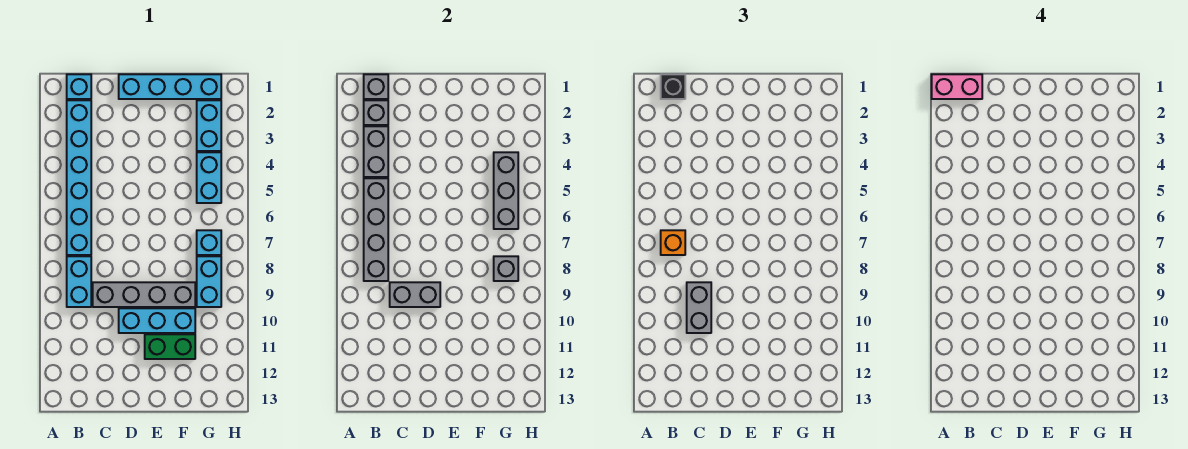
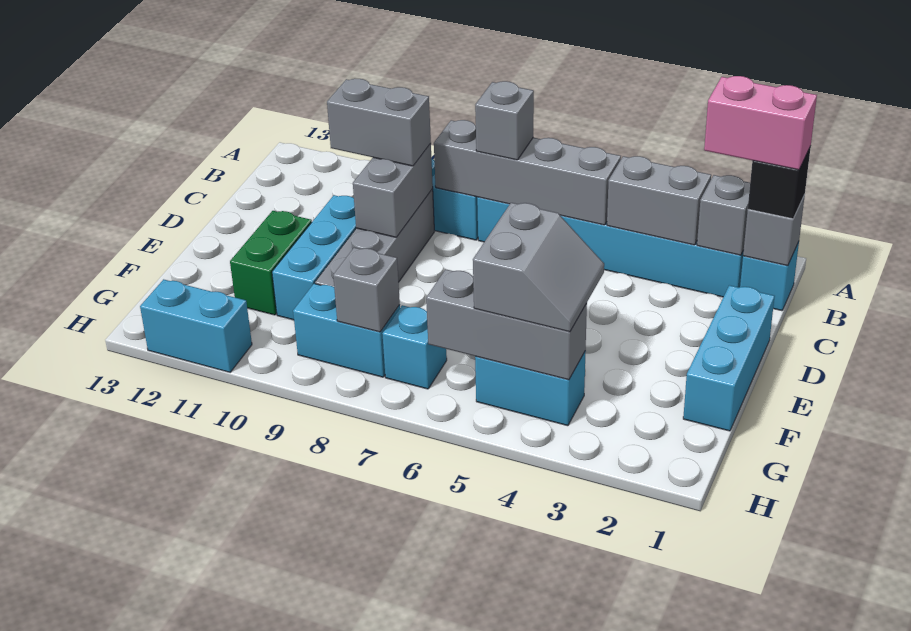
pink brick A1:B1 level 4 -> pink brick B1:B2 level 4
orange brick B7 level 3 -> grey brick B7 level 3
cyan brick D1:G1 level 1 -> cyan brick D1:F1 level 1
none -> grey slope F4:G5 level 3 top 5
cyan brick G2:G3 level 1 -> cyan brick H11:H12 level 1

